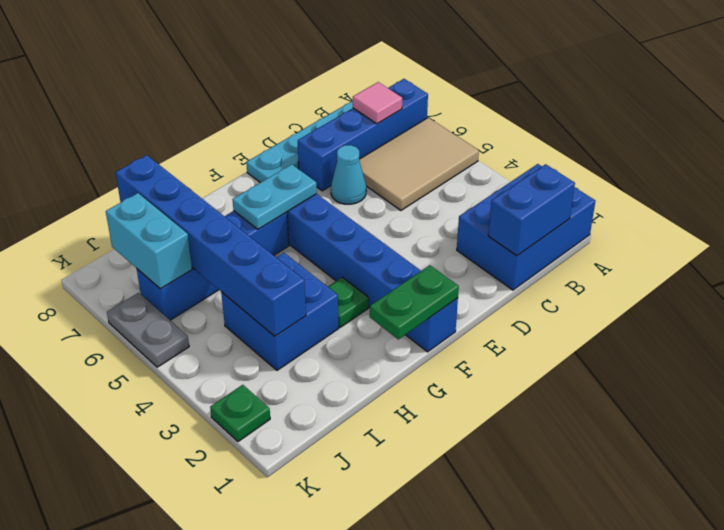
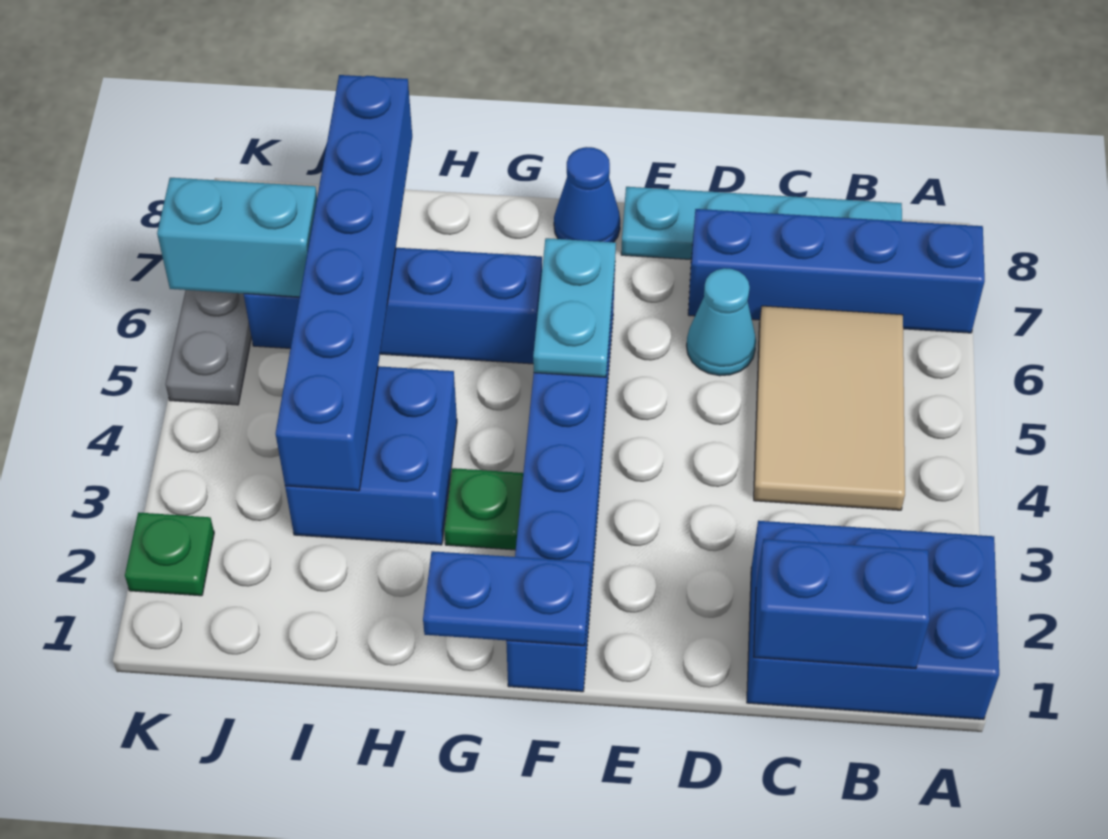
tan tile A5:C6 level 1 -> tan tile B4:C6 level 1
pink tile B7 level 2 -> none
green plate F1:G1 level 2 -> blue plate F1:G1 level 2
cyan plate F6:G6 level 2 -> cyan plate F5:F6 level 2
none -> blue cone F8 level 1
cyan brick J6:J7 level 2 -> cyan brick J6:K6 level 2

